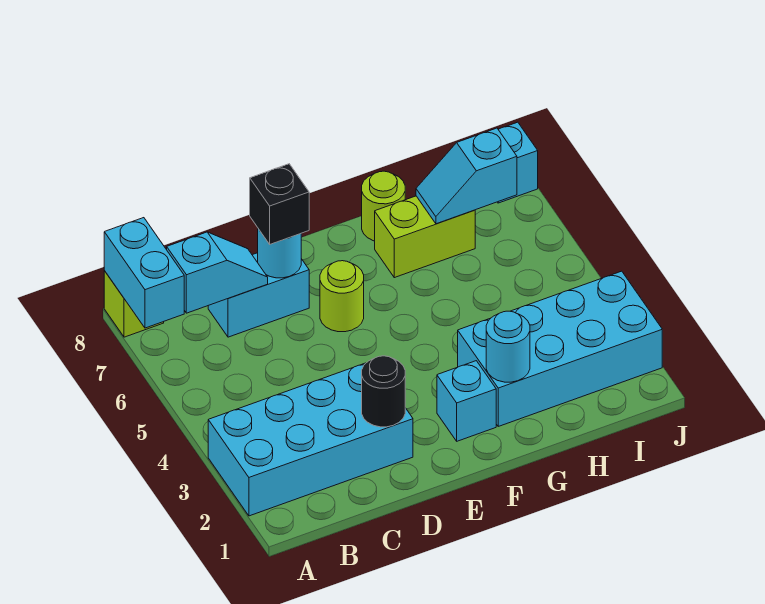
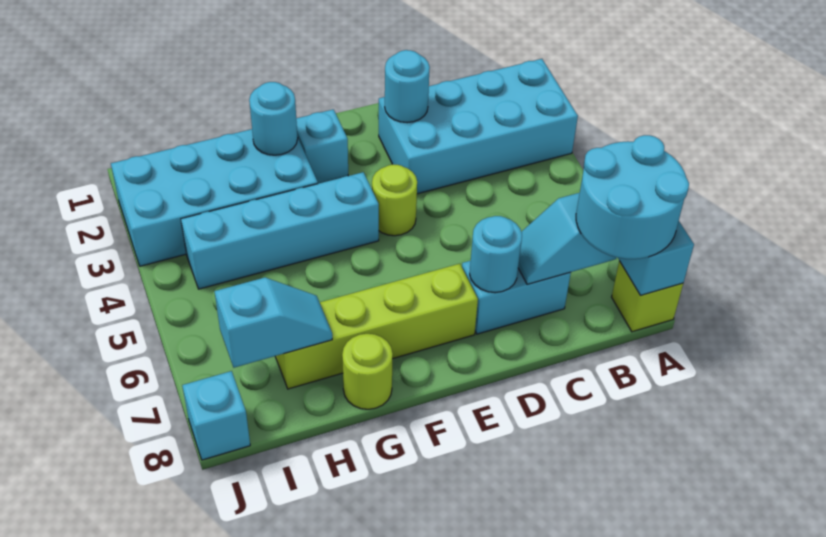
none -> cyan round brick A7:B8 level 3
black round brick D2 level 2 -> cyan round brick D2 level 2
black brick D7 level 3 -> none
lime round brick E6 level 1 -> lime round brick E4 level 1
none -> cyan brick F4:I4 level 1
lime brick G7:H7 level 1 -> lime brick E7:H7 level 1

